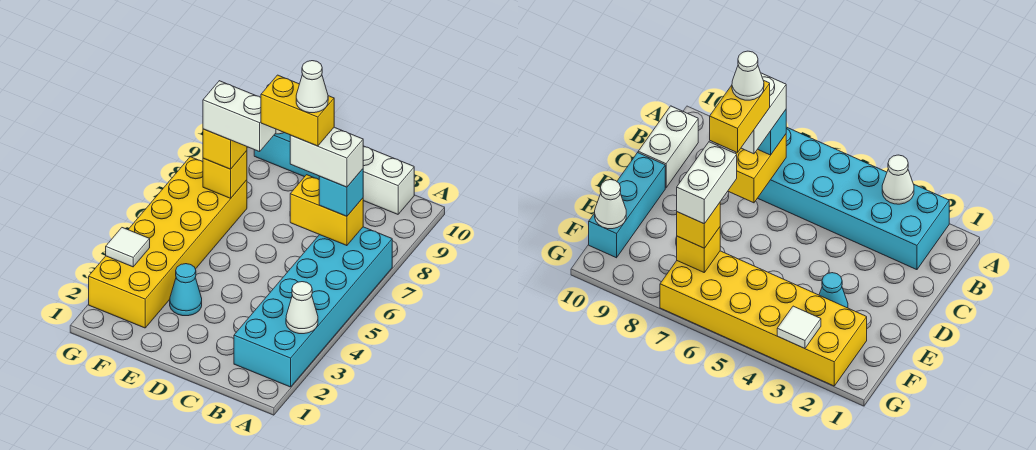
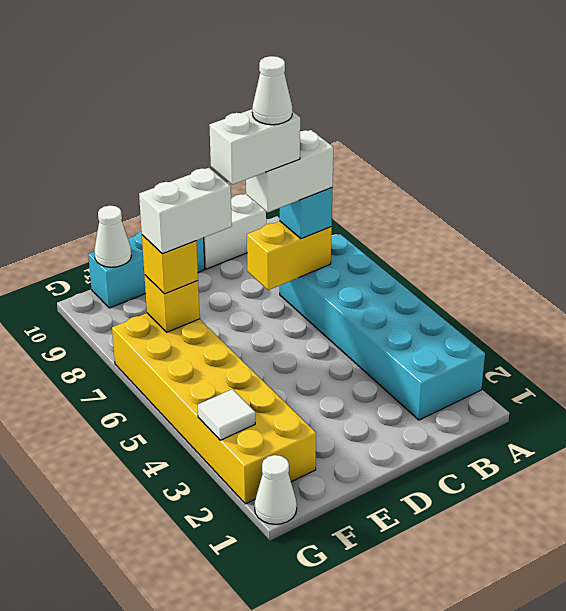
white cone A3 level 2 -> white cone G1 level 1
yellow brick C7:D7 level 5 -> white brick C7:D7 level 5
cyan cone E3 level 1 -> none

